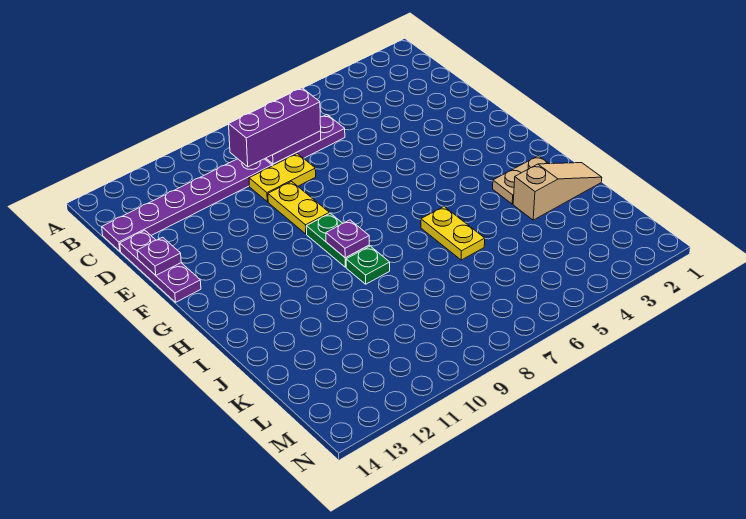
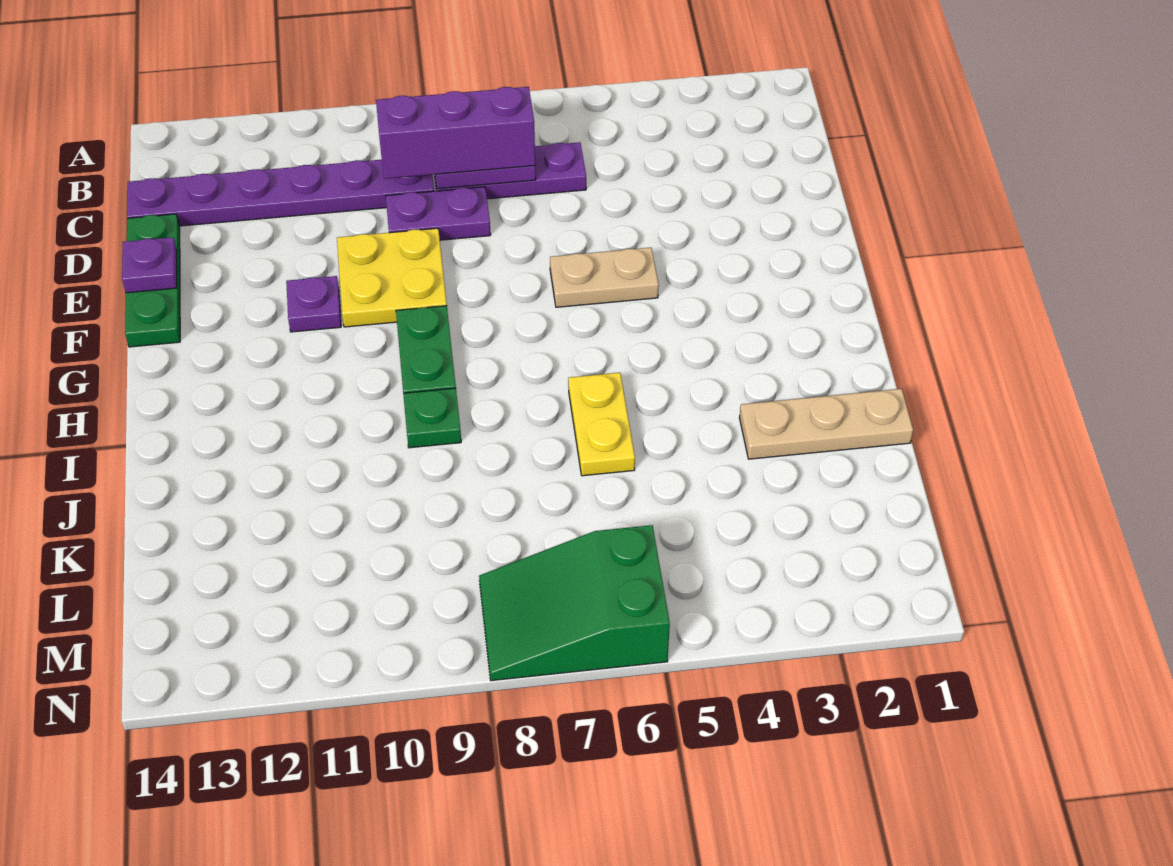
yellow plate D8:D9 level 1 -> purple plate D8:D9 level 1
purple plate D14:F14 level 1 -> green plate D14:F14 level 1
yellow plate E9:F9 level 1 -> yellow plate E9:F10 level 1
purple plate H9 level 2 -> purple plate F11 level 1
tan plate I2:I3 level 1 -> tan plate F5:F6 level 1
tan slope J1:J3 level 1 top 3 -> tan plate J1:J3 level 1
none -> green slope M6:N8 level 1 top 6

